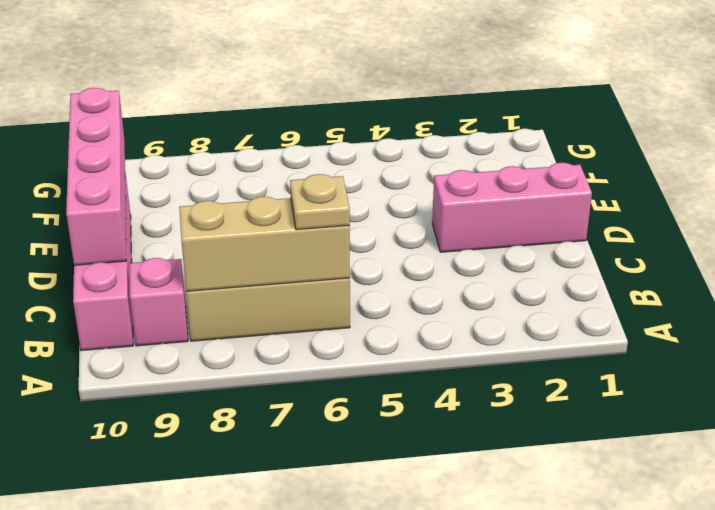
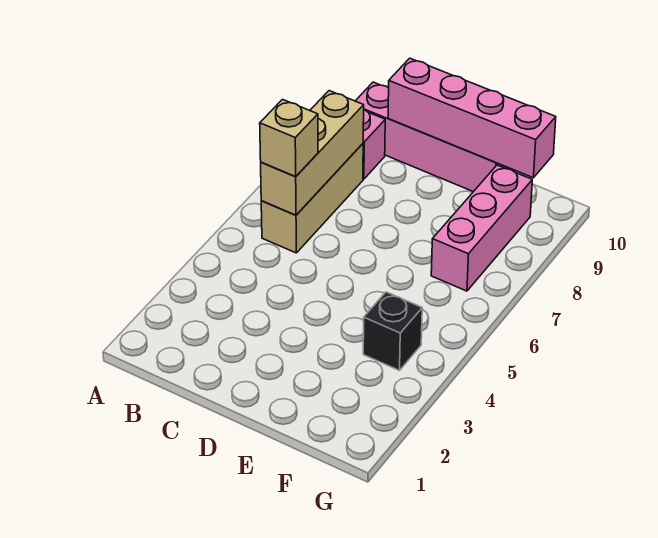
tan plate B6 level 3 -> tan brick B6 level 3
pink brick D1:D3 level 1 -> pink brick F7:F9 level 1
none -> black brick F4 level 1

